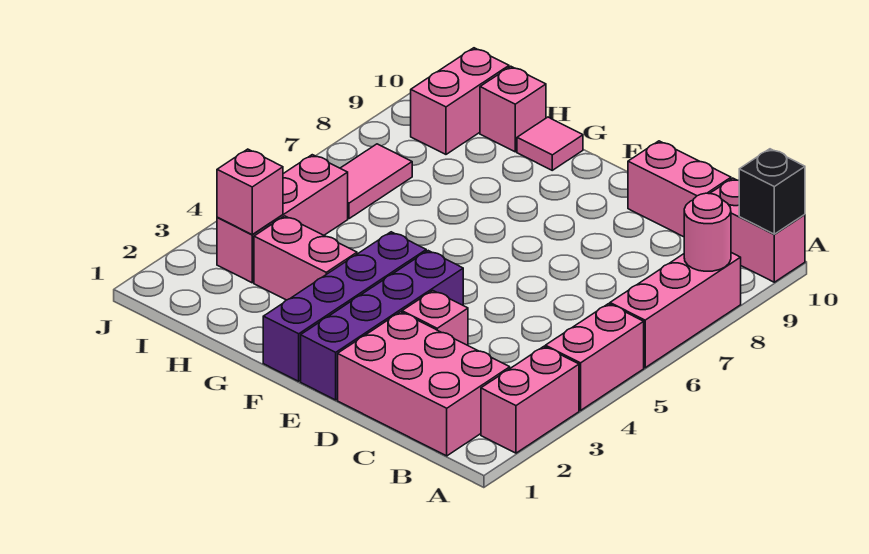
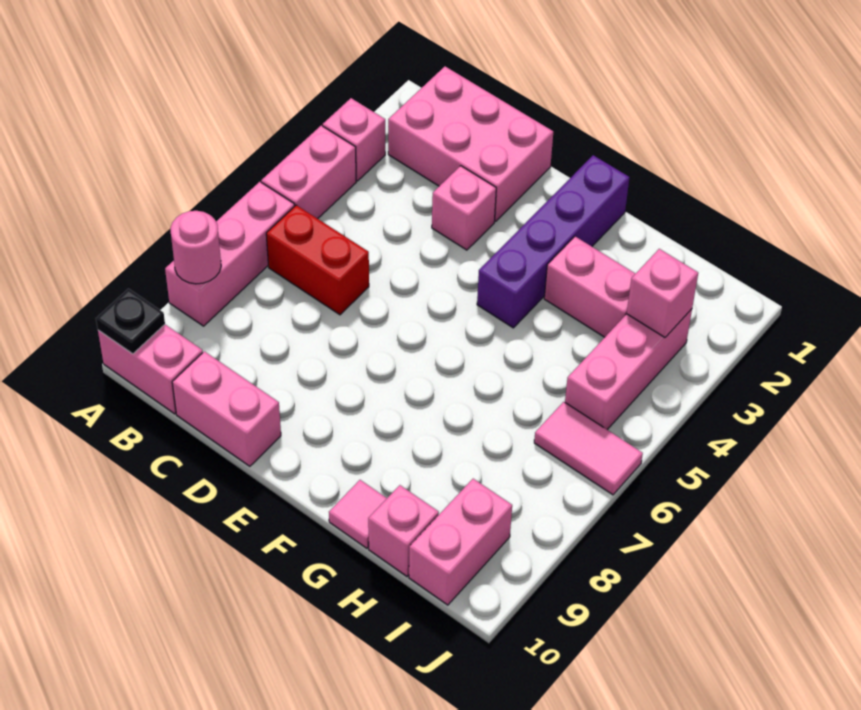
pink brick A2:A3 level 1 -> pink brick A3 level 1
black brick A10 level 2 -> black plate A10 level 2
none -> red brick B6:C6 level 1
purple brick E1:E4 level 1 -> none
pink tile I6:I7 level 1 -> pink tile I6:J6 level 1

